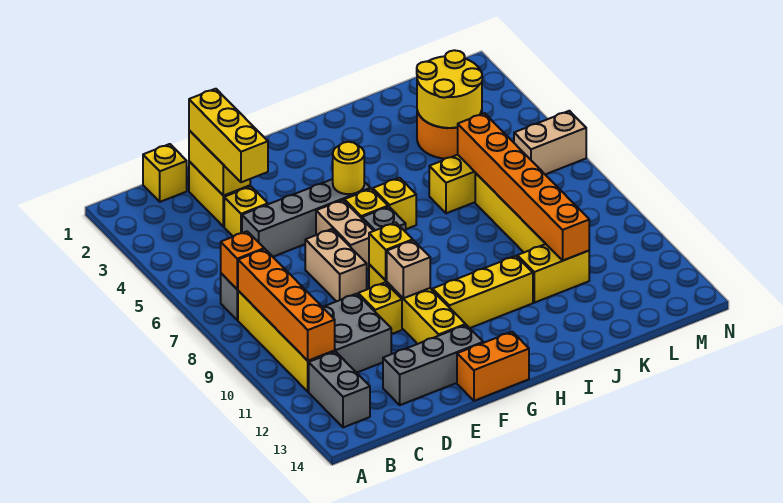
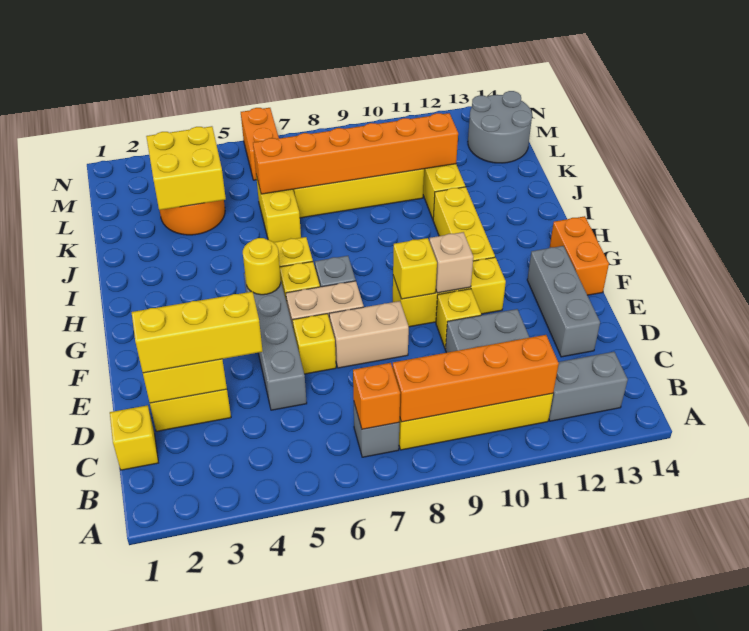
yellow brick D4 level 1 -> yellow brick E6 level 1
yellow brick F9:F12 level 1 -> yellow brick F9:F11 level 1
yellow round brick K3:L4 level 2 -> yellow brick K3:L4 level 2
none -> grey round brick L13:M14 level 1
tan brick M6:N6 level 1 -> orange brick M6:N6 level 1

